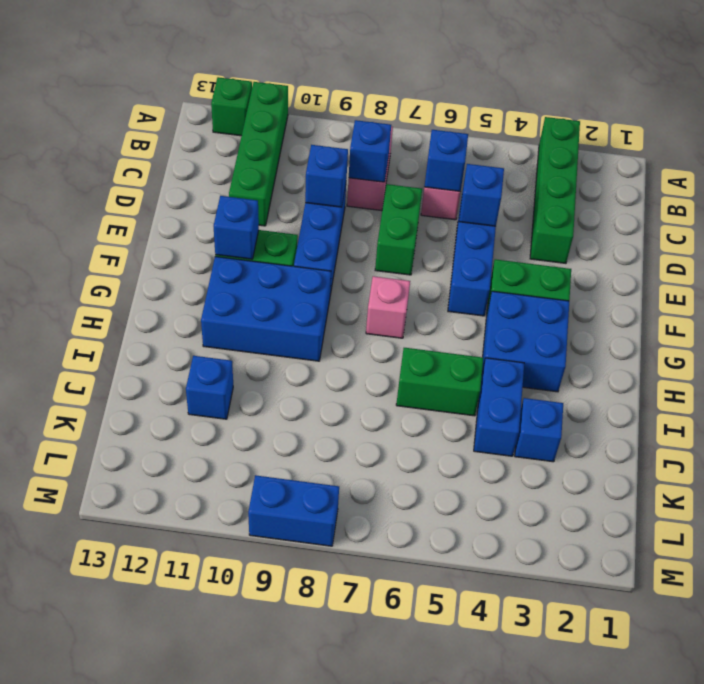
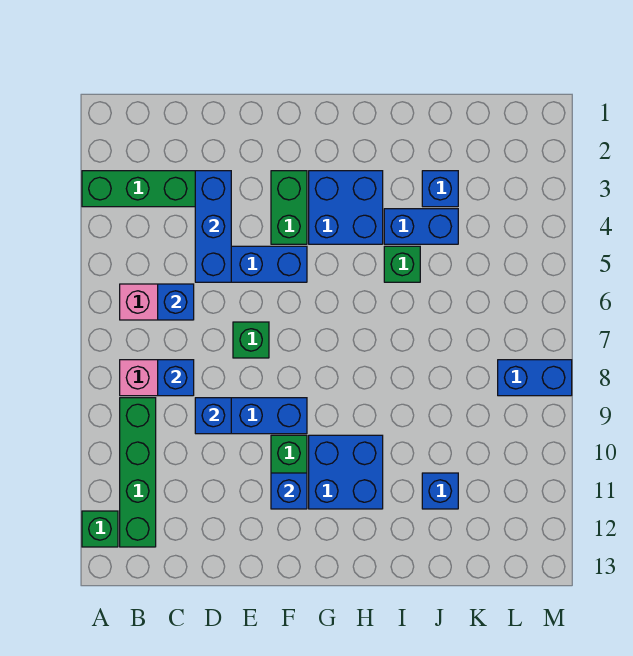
green brick A11:D11 level 1 -> green brick B9:B12 level 1
blue brick D5 level 2 -> blue brick D3:D5 level 2
green brick D7:E7 level 1 -> green brick E7 level 1
pink brick G7 level 1 -> none
blue brick G9:H11 level 1 -> blue brick G10:H11 level 1
green brick I5:I6 level 1 -> green brick I5 level 1
blue brick M8:M9 level 1 -> blue brick L8:M8 level 1

